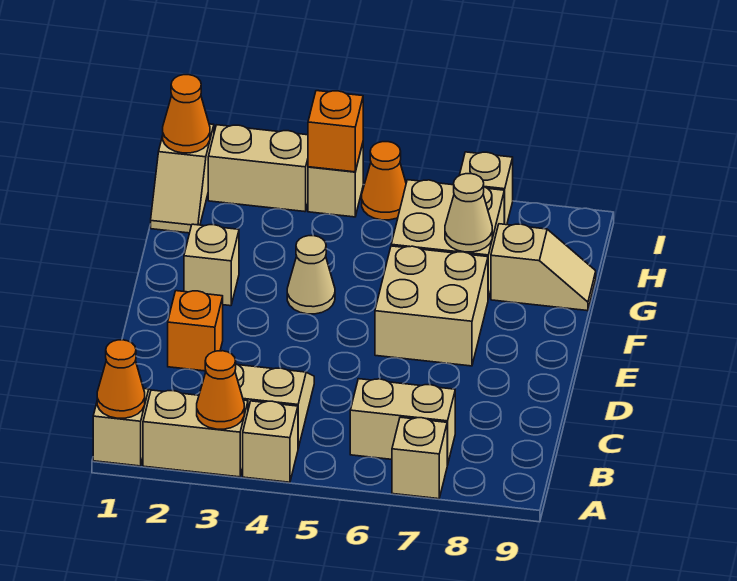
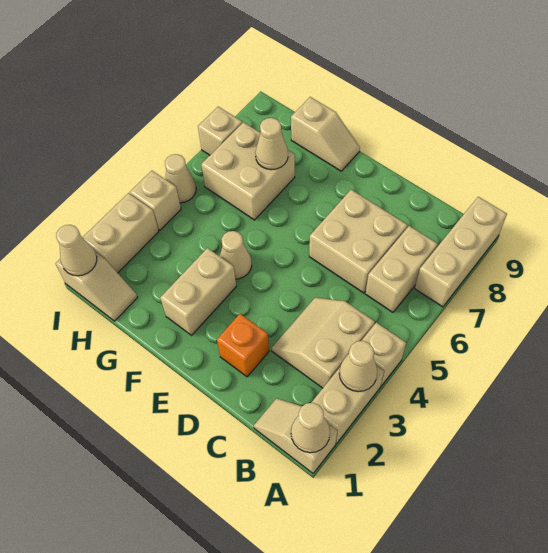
orange cone A1 level 2 -> tan cone A1 level 2
orange cone A3 level 2 -> tan cone A3 level 2
tan brick A7 level 1 -> tan brick A7:A9 level 1
tan brick E6:F7 level 1 -> tan brick C6:D7 level 1
tan brick F2 level 1 -> tan brick F2:F3 level 1
tan slope G8:G9 level 1 top 8 -> tan slope F9:G9 level 1 top G
orange cone I1 level 2 -> tan cone I1 level 2
orange brick I4 level 2 -> none
orange cone I5 level 1 -> tan cone I5 level 1

